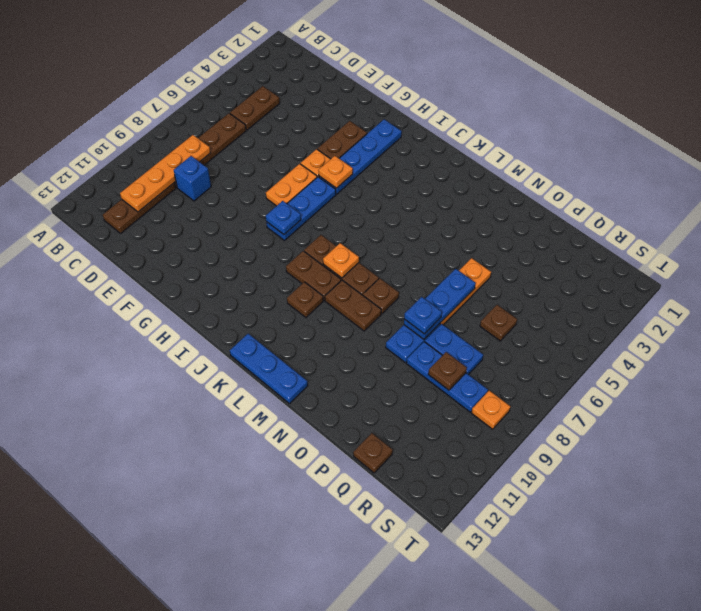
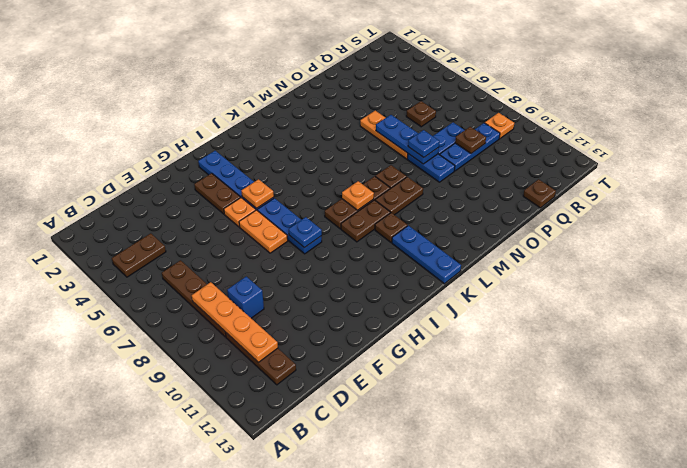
brown plate C4:C5 level 1 -> brown plate B4:C4 level 1
blue plate K13:M13 level 1 -> blue plate K11:K13 level 1

